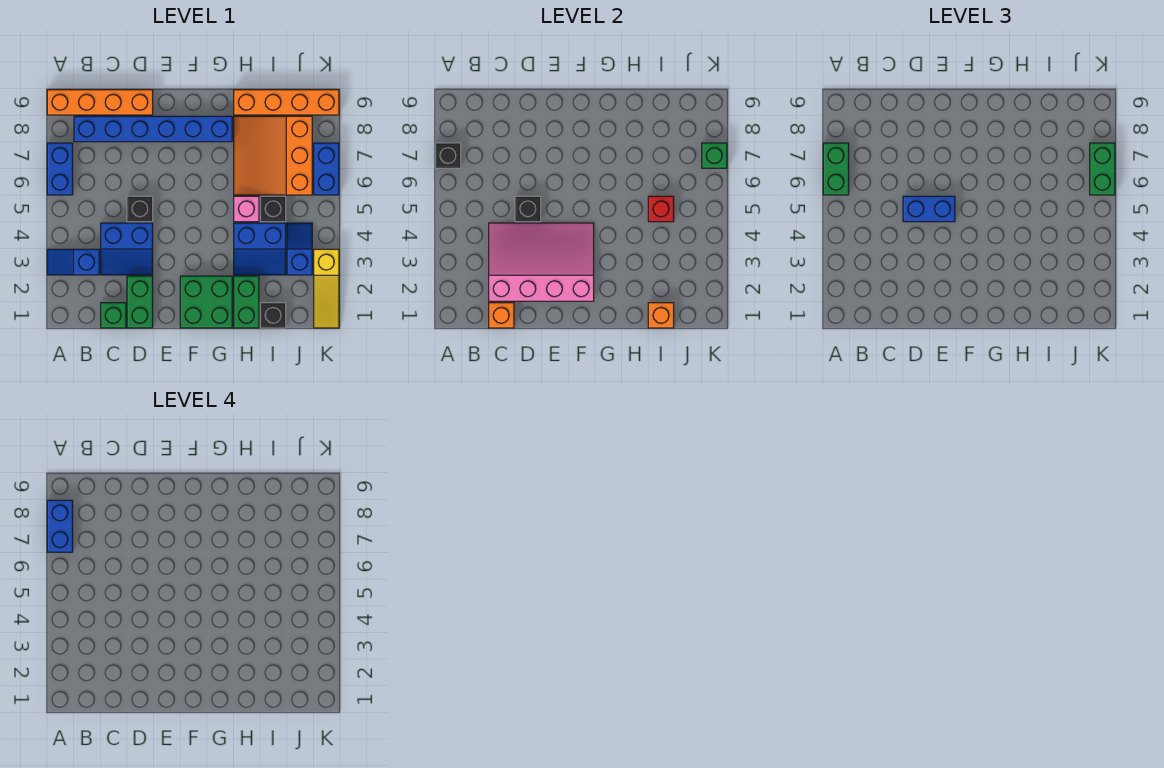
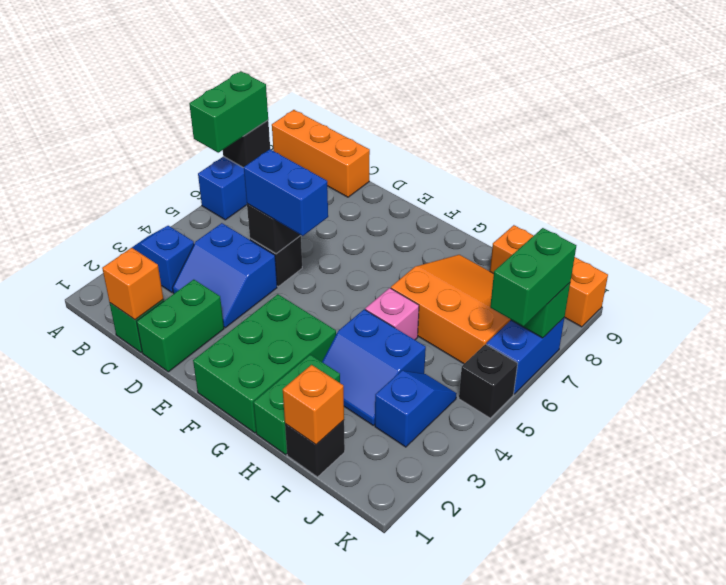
blue brick A7:A8 level 4 -> none
orange brick A9:D9 level 1 -> orange brick A9:C9 level 1
blue brick B8:G8 level 1 -> none
pink slope C2:F4 level 2 top 2 -> none
green brick F1:G2 level 1 -> green brick F1:G3 level 1
orange slope H6:J8 level 1 top J -> orange slope H6:J8 level 1 top 6
orange brick H9:K9 level 1 -> orange brick I9:K9 level 1
black brick I5 level 1 -> black brick K5 level 1
red brick I5 level 2 -> none
yellow slope K1:K3 level 1 top 3 -> none

